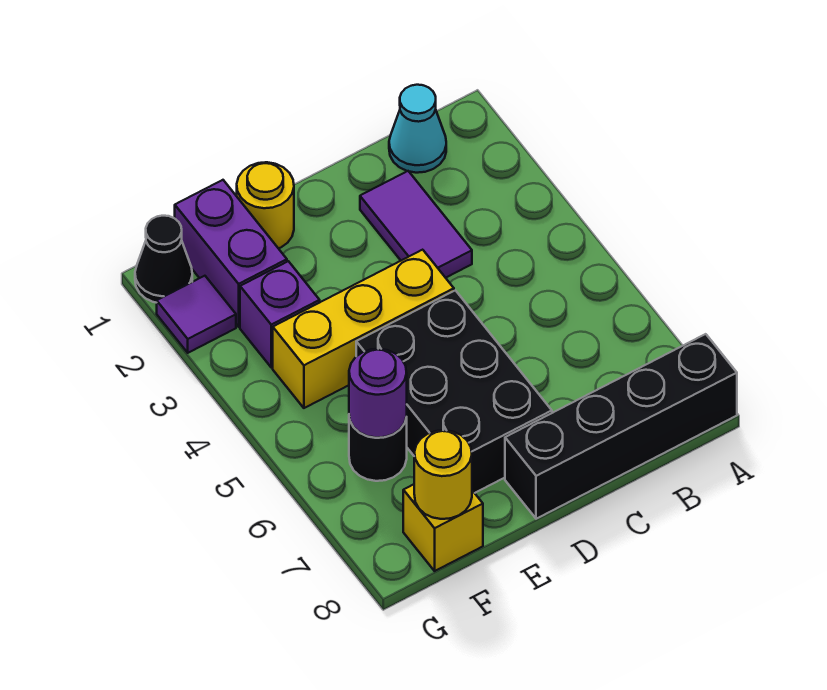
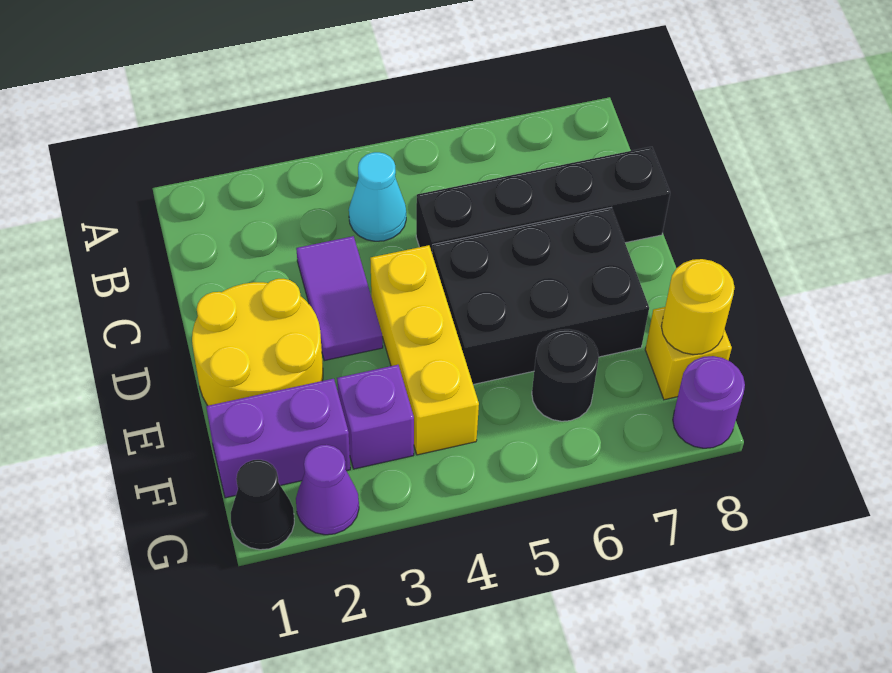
black brick A8:D8 level 1 -> black brick C5:C8 level 1
cyan cone B1 level 1 -> cyan cone B4 level 1
purple tile C2:C3 level 1 -> purple tile C3:D3 level 1
yellow round brick E1 level 1 -> yellow round brick D1:E2 level 1
purple round brick F6 level 2 -> purple round brick G8 level 1
purple tile G2 level 1 -> purple cone G2 level 1

